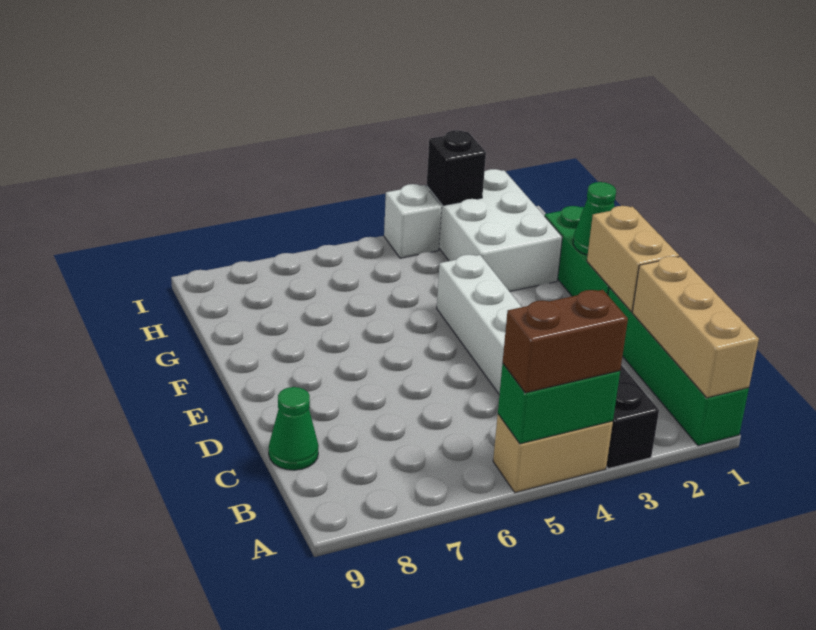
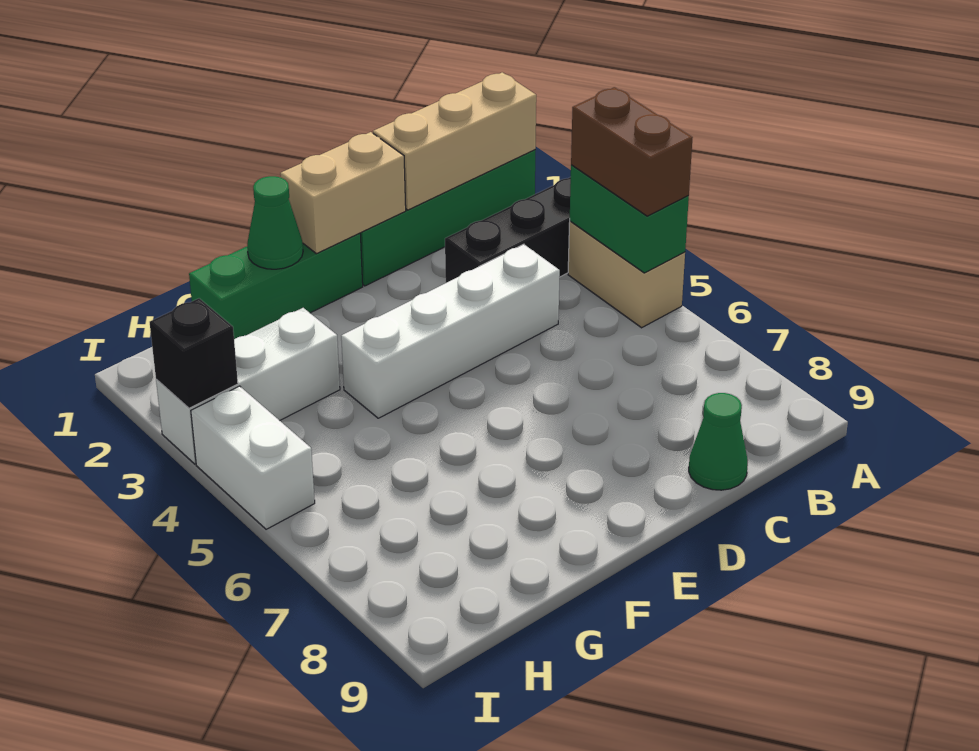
white brick G2:I3 level 1 -> white brick G3:I3 level 1
white brick I4 level 1 -> white brick I4:I5 level 1

